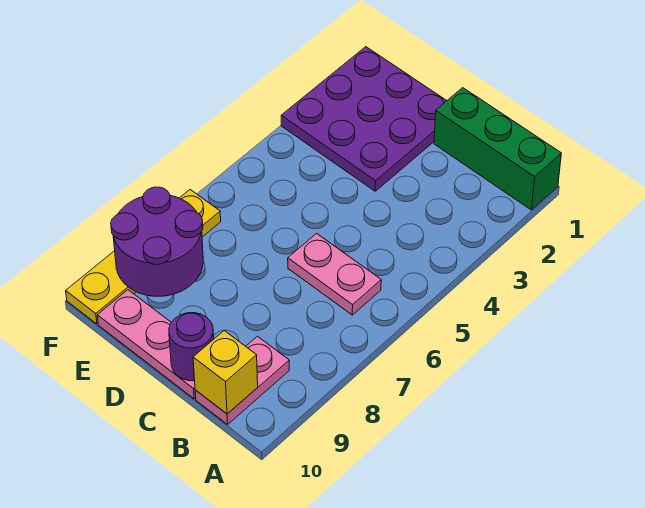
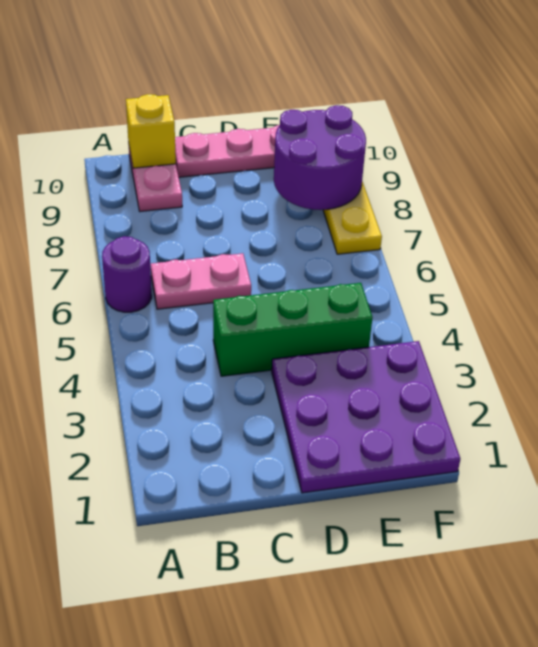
green brick A1:C1 level 1 -> green brick C4:E4 level 1
purple round brick C10 level 2 -> purple round brick A6 level 1

